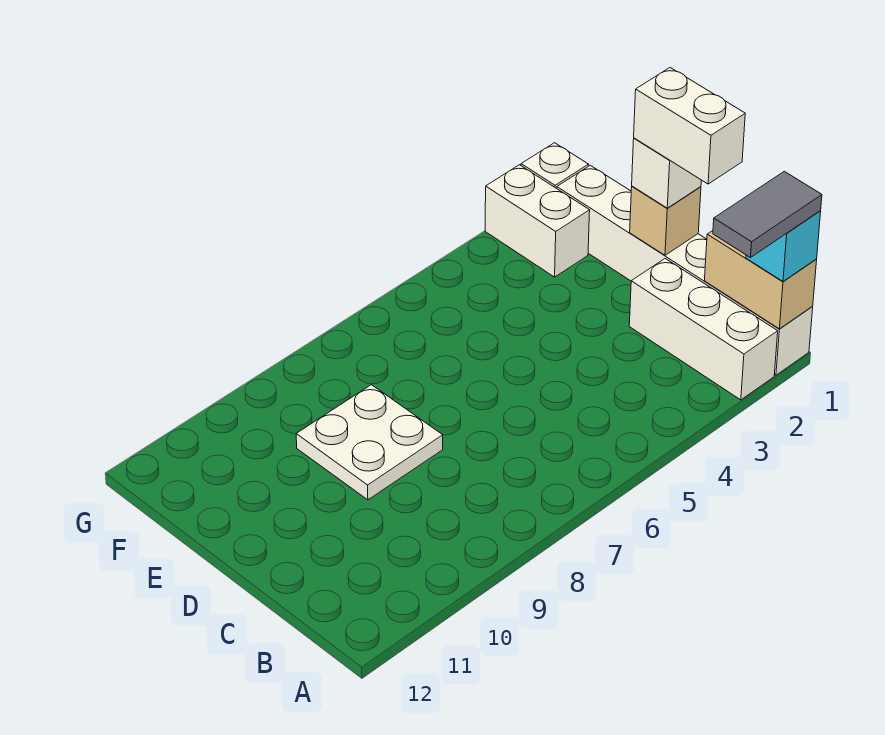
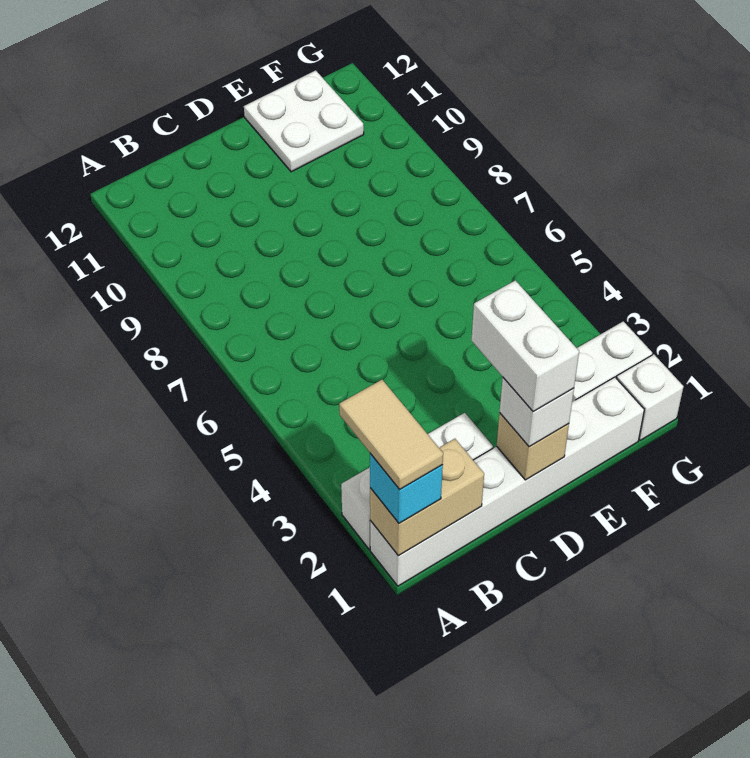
grey tile A1:A2 level 4 -> tan tile A1:A2 level 4
white brick C1:D1 level 4 -> white brick D1:D2 level 4
white plate D8:E9 level 1 -> white plate E11:F12 level 1

